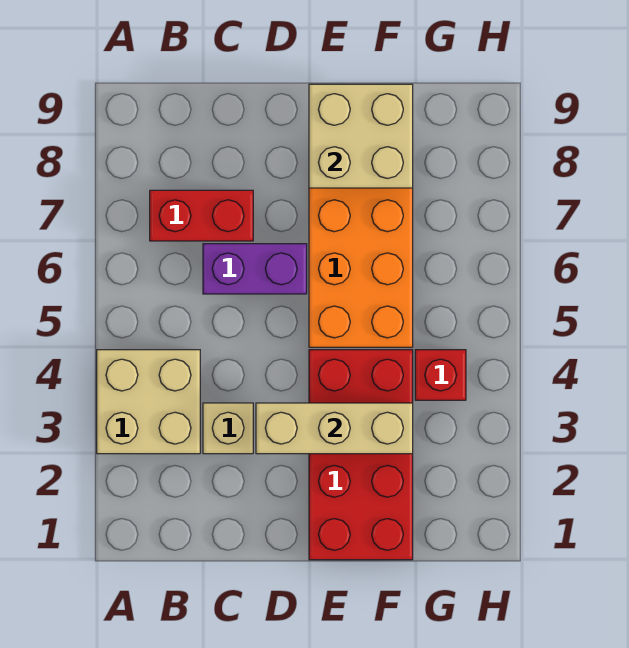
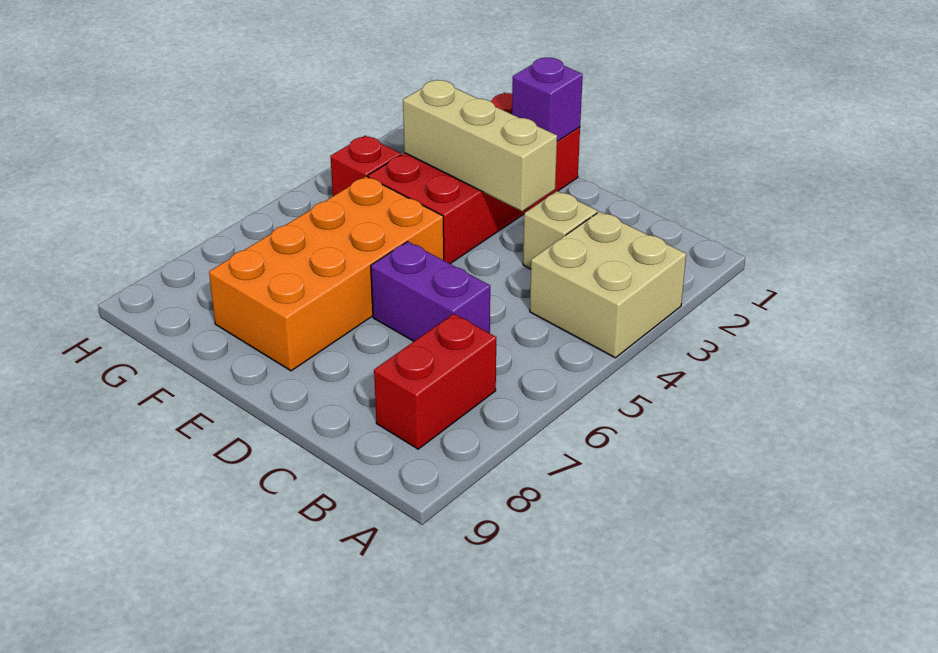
red brick B7:C7 level 1 -> red brick B7:B8 level 1
none -> purple brick E1 level 2
tan brick E8:F9 level 2 -> none

